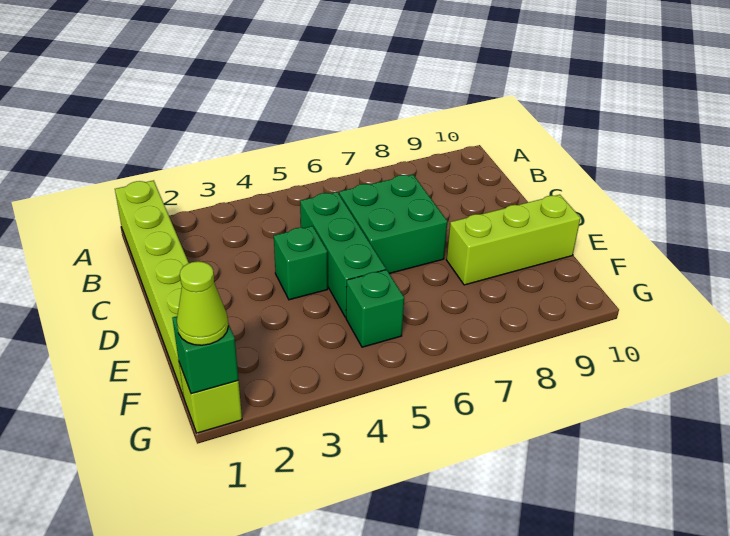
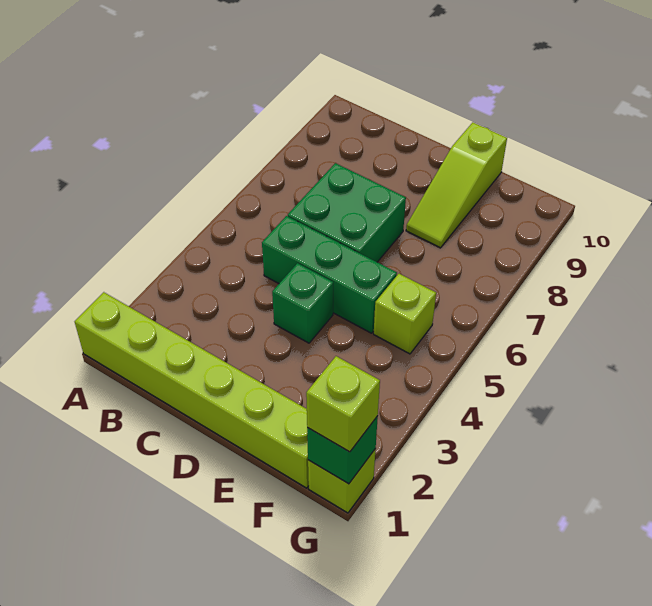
lime brick E8:E10 level 1 -> lime slope E8:E10 level 1 top 10
green brick F5 level 1 -> lime brick F5 level 1
lime cone G1 level 3 -> lime brick G1 level 3

